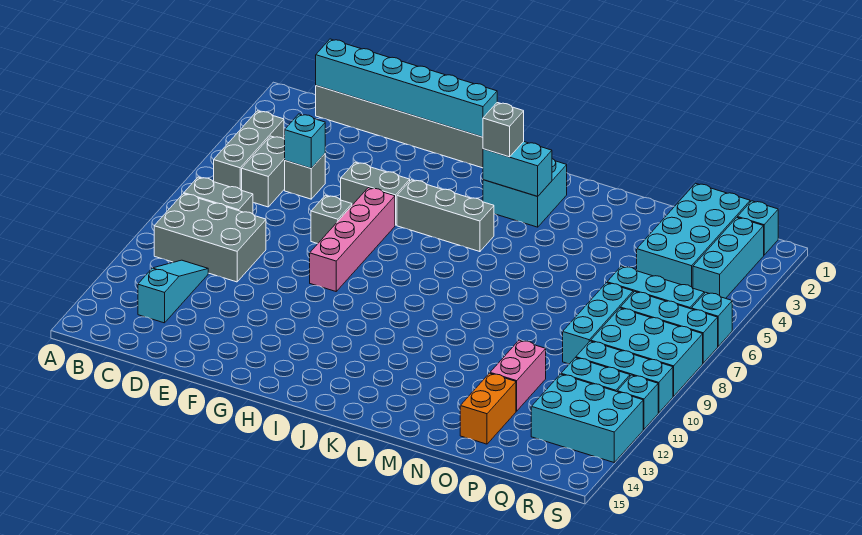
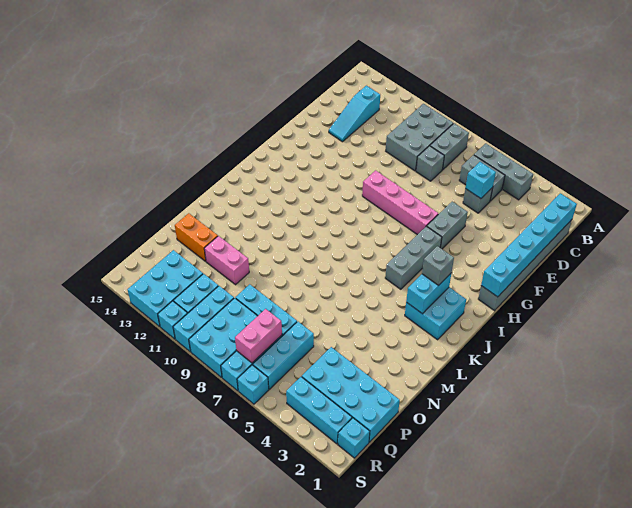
cyan slope C11:C13 level 1 top 13 -> cyan slope C13:E13 level 1 top C
grey brick F7 level 1 -> grey brick D8 level 1
none -> pink brick Q7:R7 level 2

